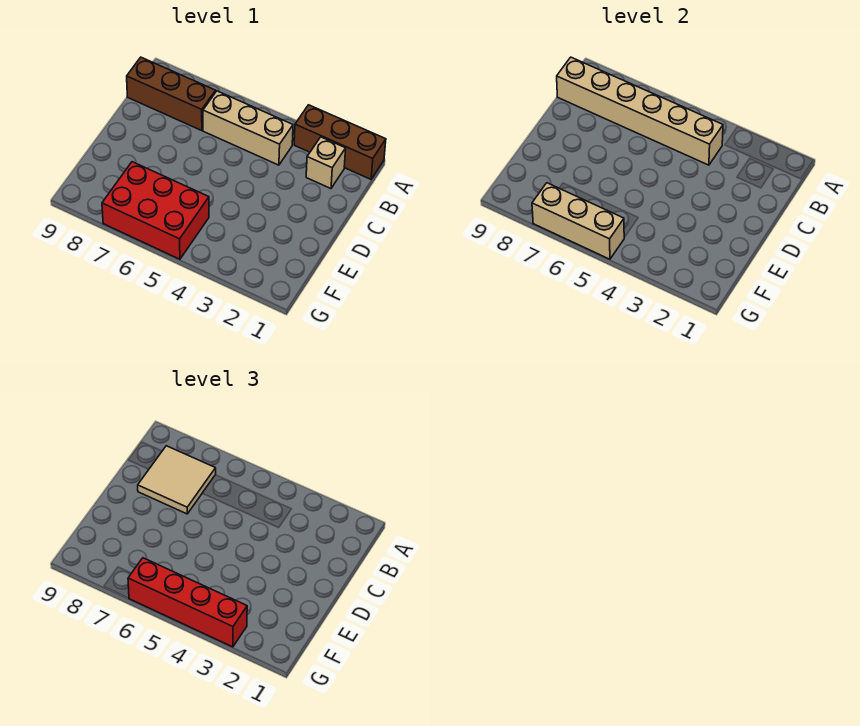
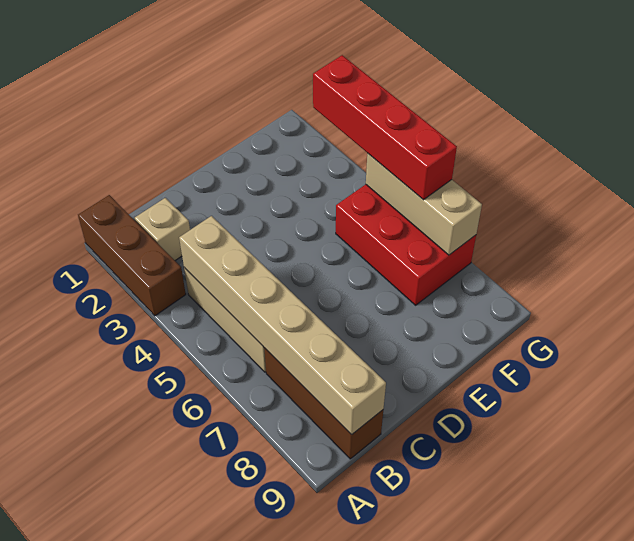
tan tile B7:C8 level 3 -> none

